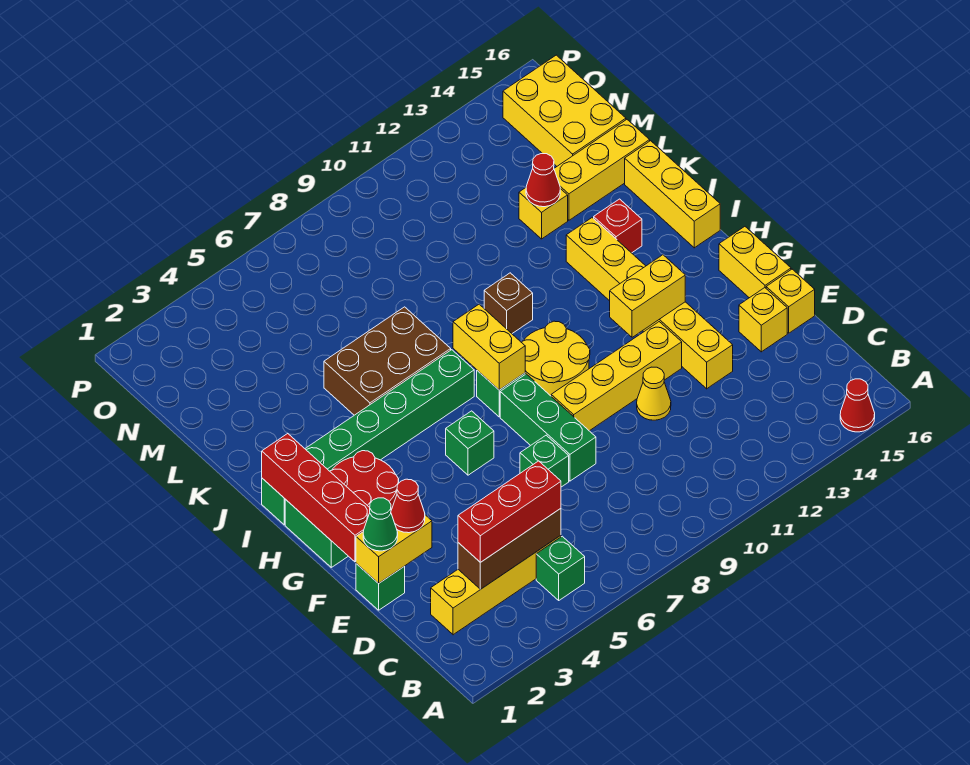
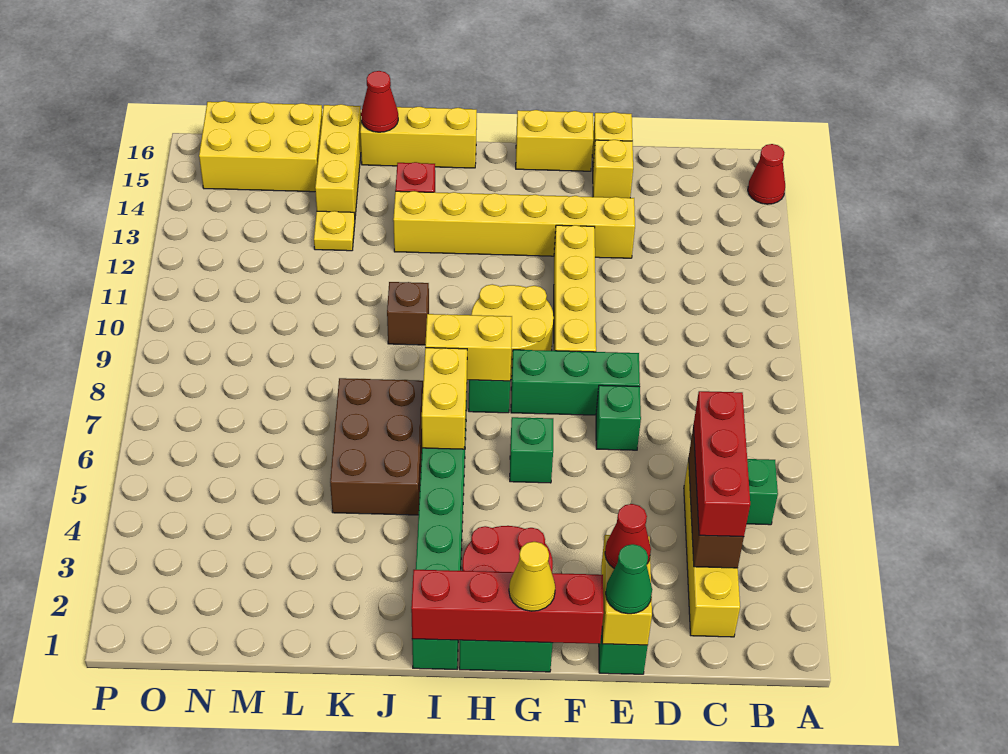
yellow cone E11 level 1 -> yellow cone G1 level 3
yellow brick G12:G13 level 2 -> yellow brick I6:I7 level 2
yellow brick L13 level 1 -> yellow plate L13 level 1
red cone L13 level 2 -> red cone K16 level 2

